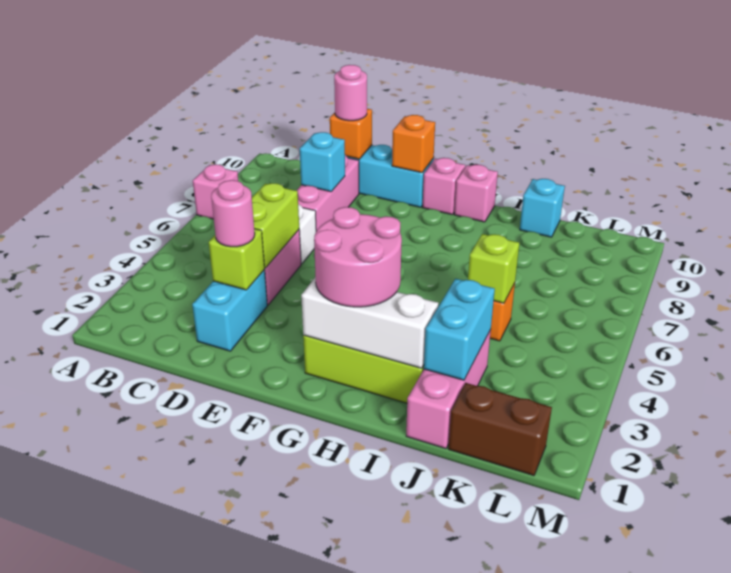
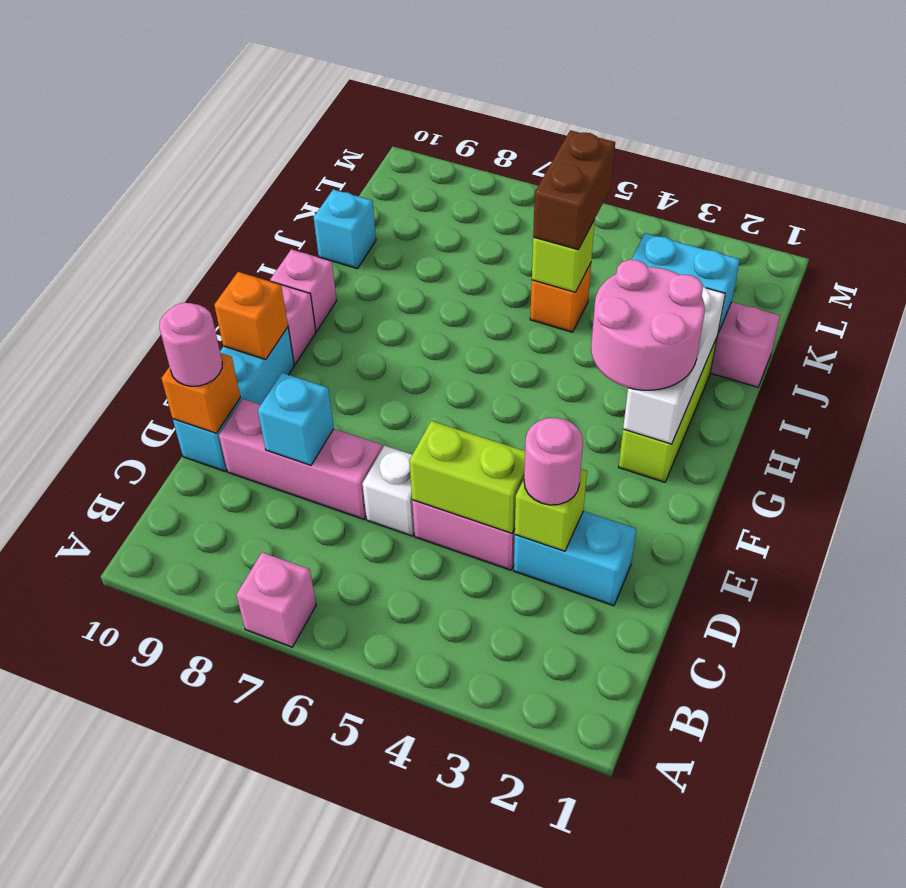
brown brick K1:L1 level 1 -> brown brick J5:K5 level 3

